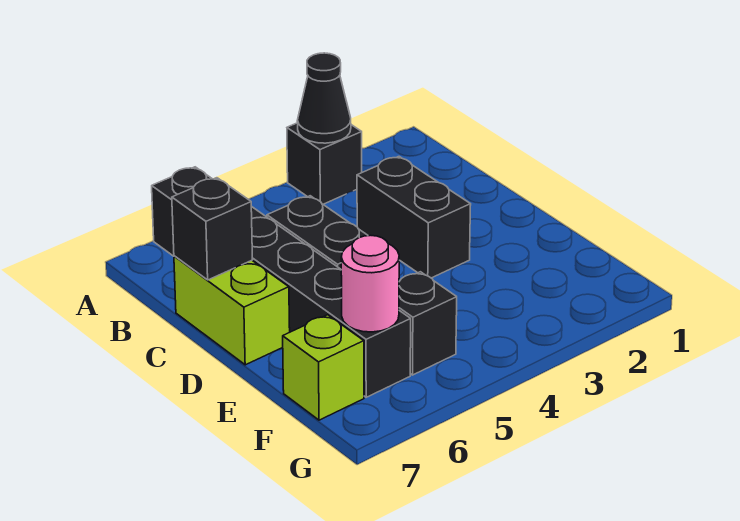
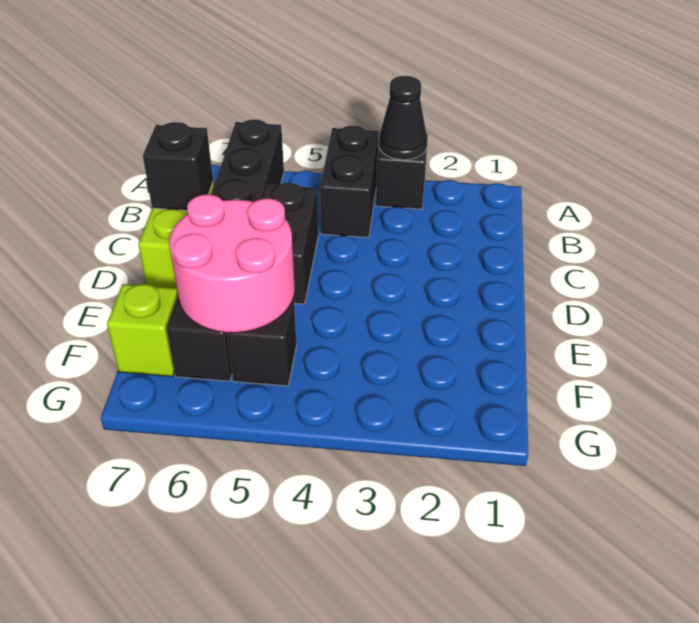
black brick C3:D3 level 1 -> black brick A4:B4 level 1
pink round brick F6 level 2 -> pink round brick E5:F6 level 2

